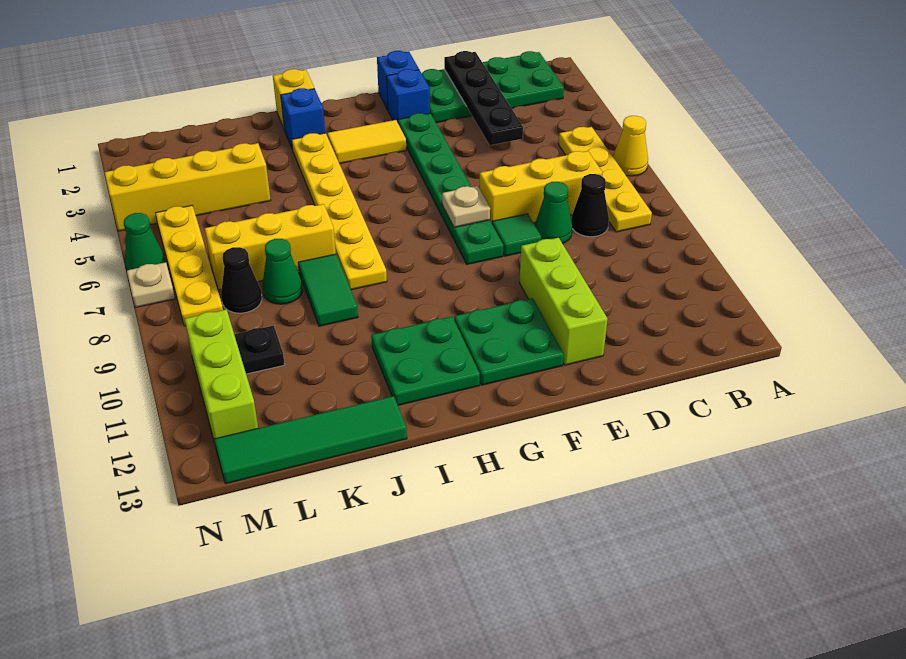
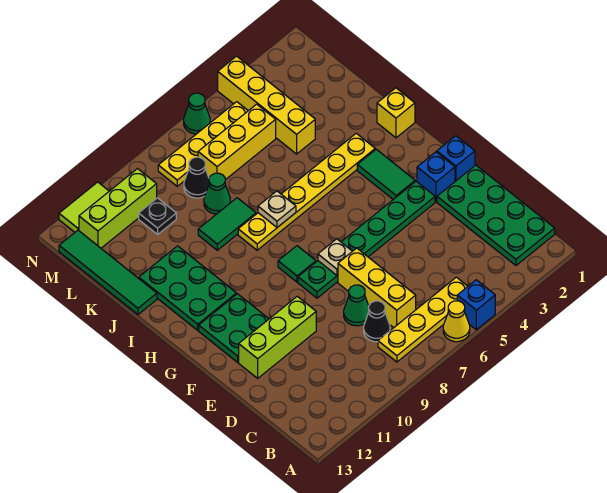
black plate D1:D4 level 2 -> none
green tile E8 level 1 -> green tile G8 level 1
yellow tile G3:H3 level 1 -> green tile G3:H3 level 1
green plate H11:I12 level 1 -> green plate H11:J12 level 1
blue brick I2 level 1 -> blue brick A5 level 1
yellow brick J7:L7 level 1 -> yellow brick L5:L7 level 1
tan plate N7 level 1 -> tan plate I7 level 2
none -> lime tile N11:N12 level 1

